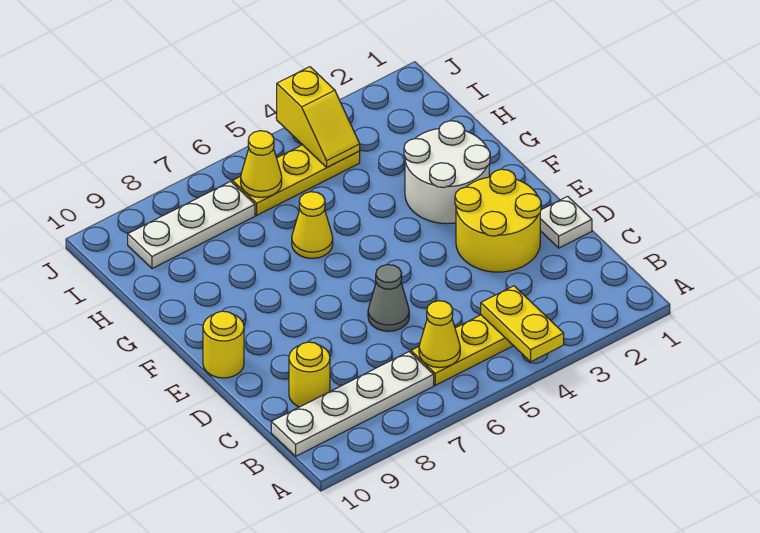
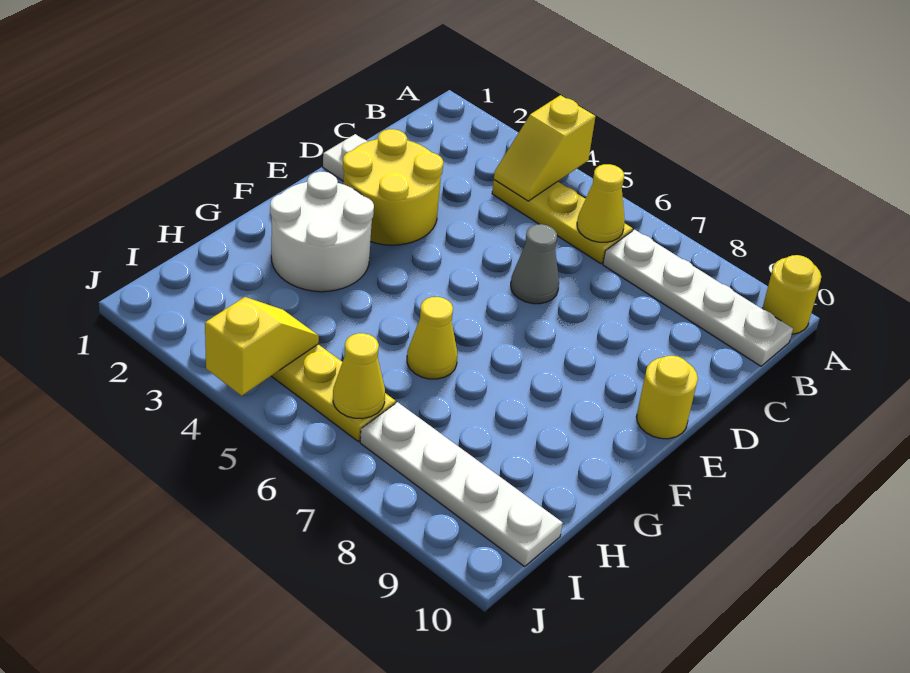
yellow plate A4:B4 level 2 -> yellow slope A4:B4 level 2 top A
yellow round brick C9 level 1 -> yellow round brick A10 level 1
white plate I7:I9 level 1 -> white plate I7:I10 level 1

